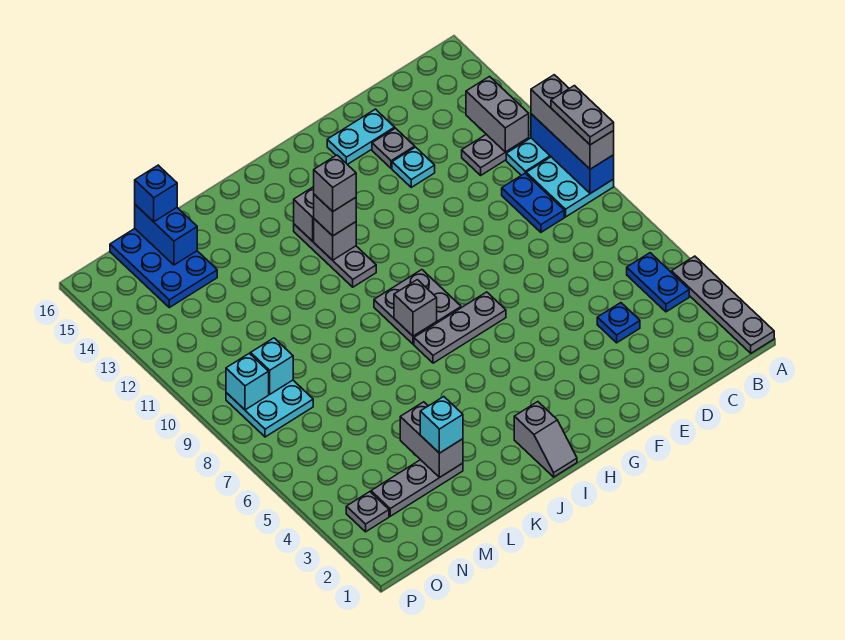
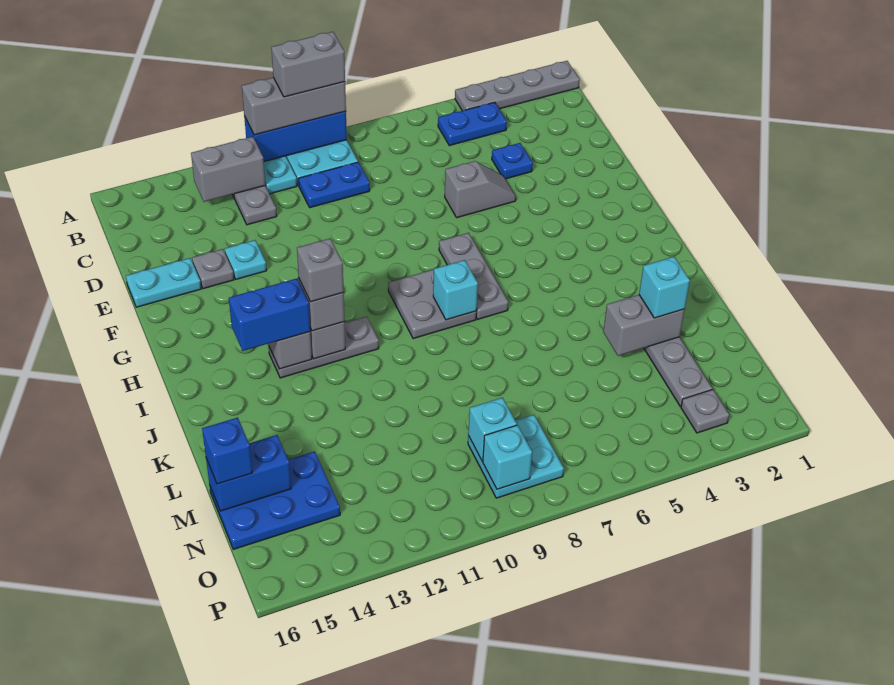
grey plate A9:A10 level 4 -> grey brick A9:A10 level 4
cyan plate E15:F15 level 1 -> cyan plate E15:E16 level 1
grey slope I1:I2 level 1 top 2 -> grey slope E5:E6 level 1 top 6
grey brick I8 level 2 -> cyan brick I8 level 2
none -> blue brick I13:I14 level 3

